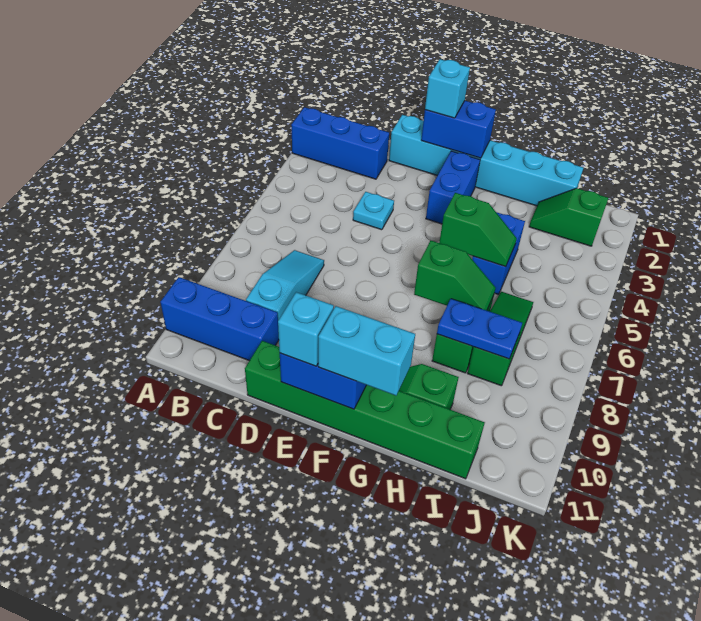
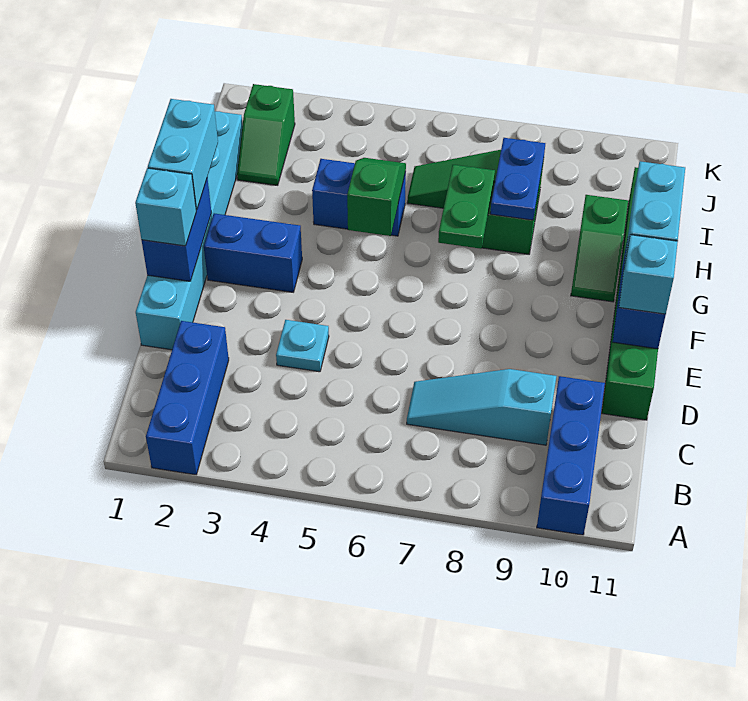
none -> cyan brick F1:G1 level 3
green slope G7:H7 level 2 top G -> green plate G7:H7 level 2

